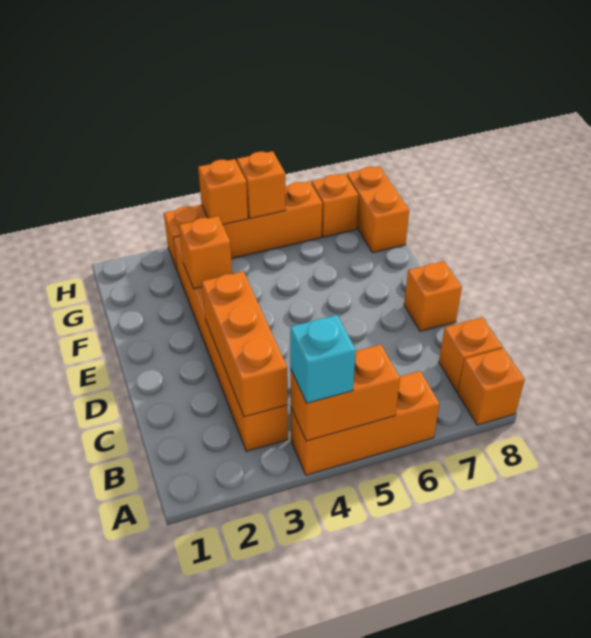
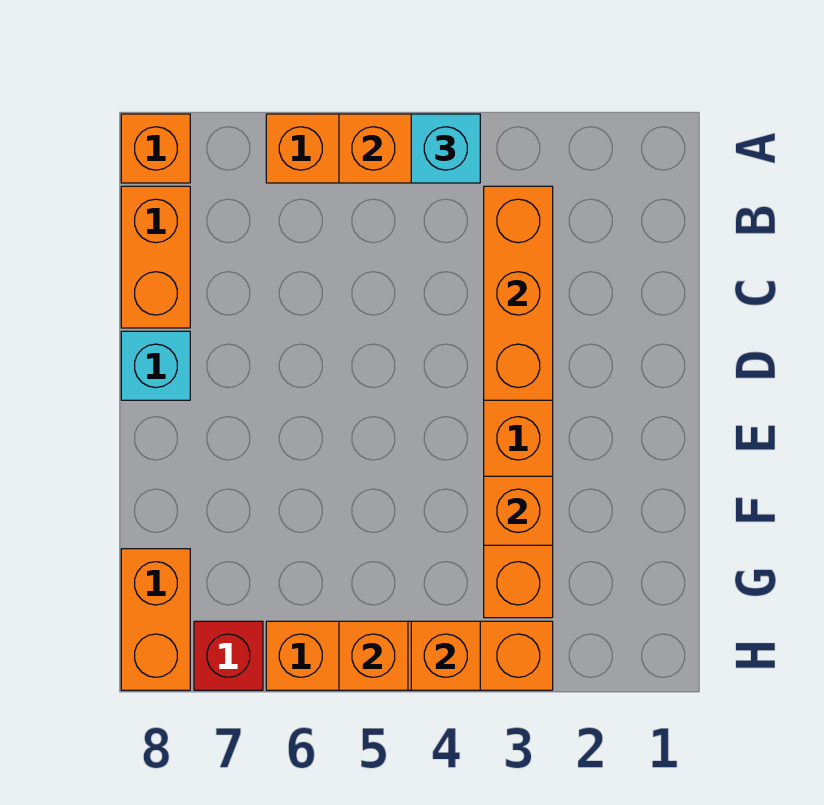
orange brick B8 level 1 -> orange brick B8:C8 level 1
orange brick D8 level 1 -> cyan brick D8 level 1
orange brick H7 level 1 -> red brick H7 level 1

